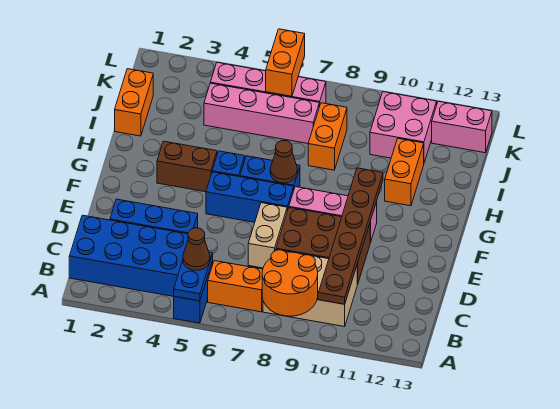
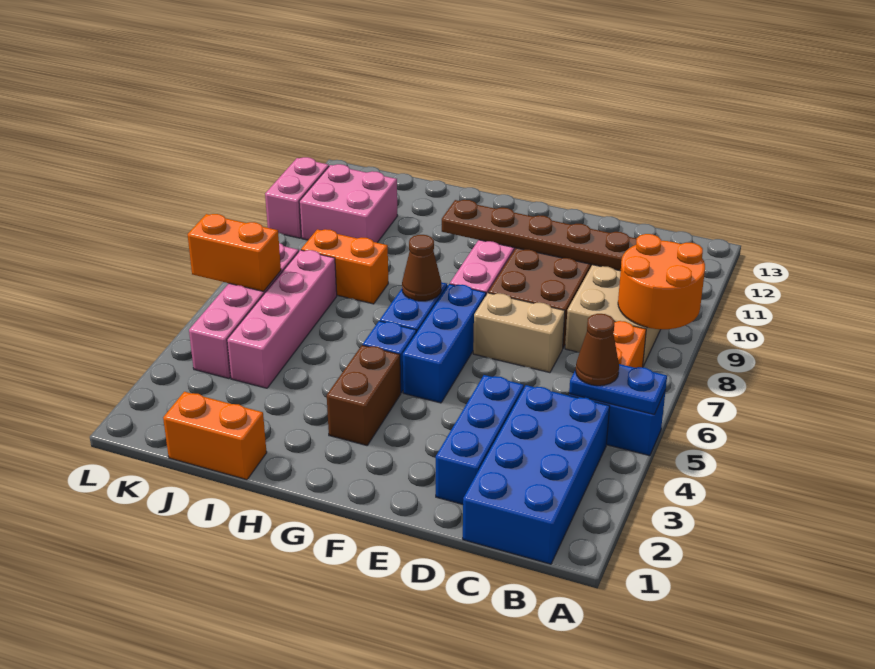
orange brick H11:I11 level 1 -> none
pink brick K12:K13 level 1 -> pink brick L10:L11 level 1

